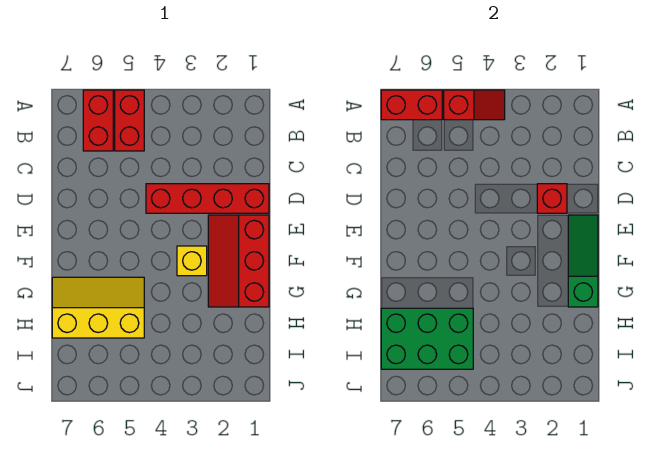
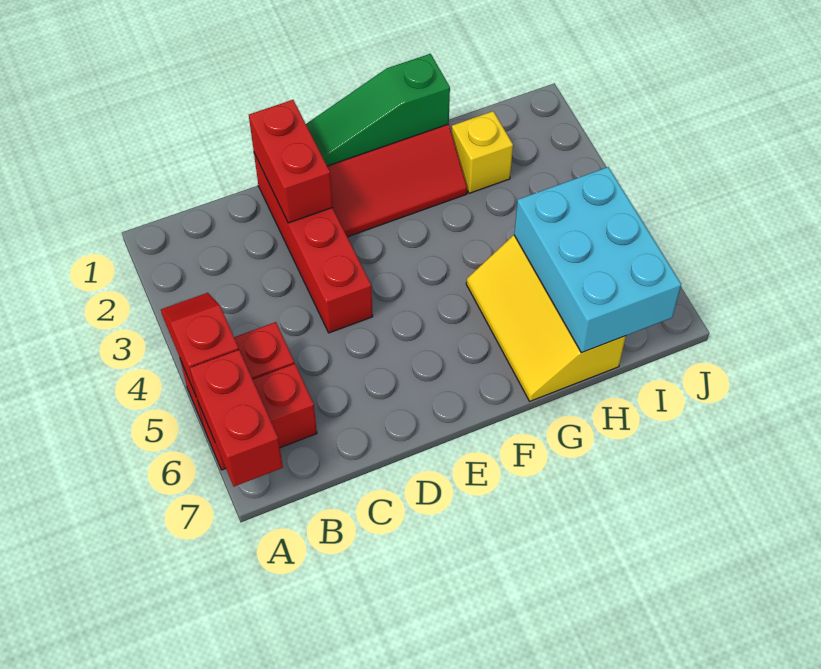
red brick D2 level 2 -> red brick D1:D2 level 2
yellow brick F3 level 1 -> yellow brick H2 level 1
green brick H5:I7 level 2 -> cyan brick H5:I7 level 2

